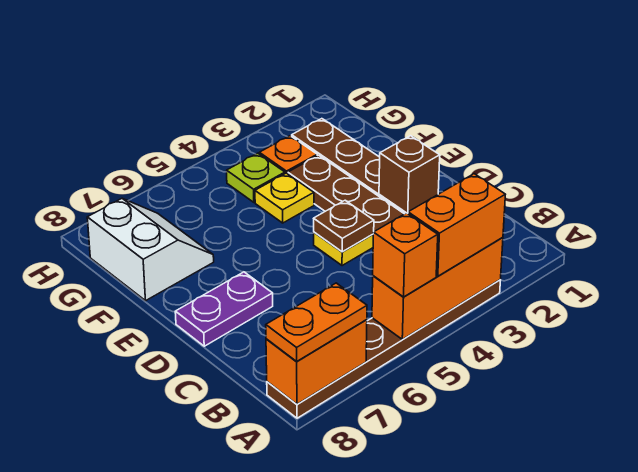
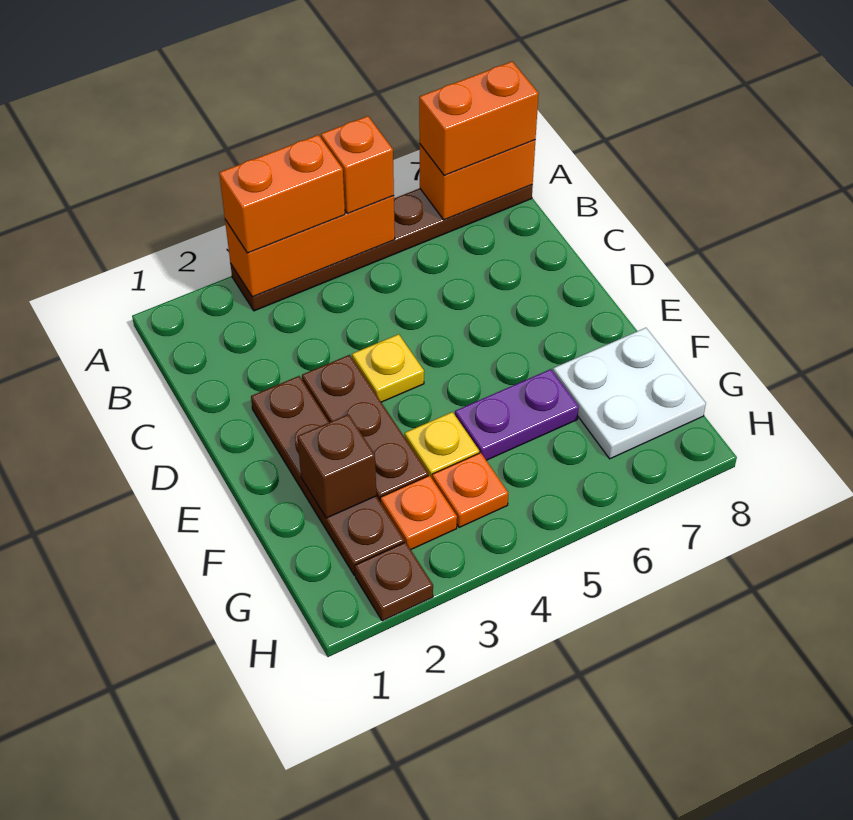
orange plate A7:A8 level 3 -> orange brick A7:A8 level 3
brown brick D2 level 2 -> brown brick F2 level 2
brown plate D4 level 2 -> brown plate H2 level 1
purple plate D7:D8 level 1 -> purple plate F5:F6 level 1
white slope F7:G8 level 1 top 8 -> white plate F7:G8 level 1
lime plate G4 level 1 -> orange plate G4 level 1

